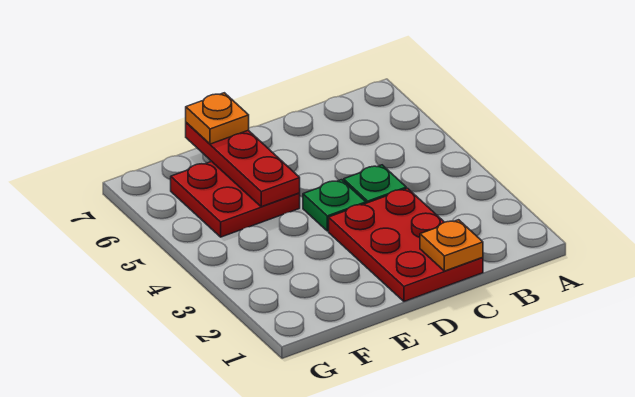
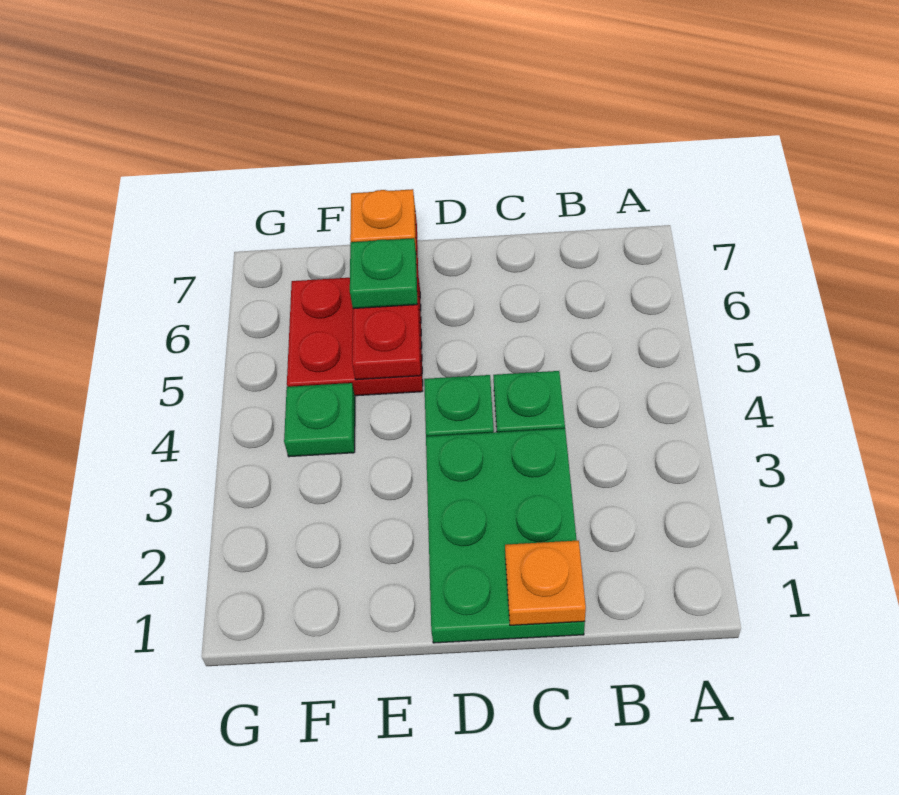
red plate C1:D3 level 1 -> green plate C1:D3 level 1
none -> green plate E6 level 3
none -> green plate F4 level 1

